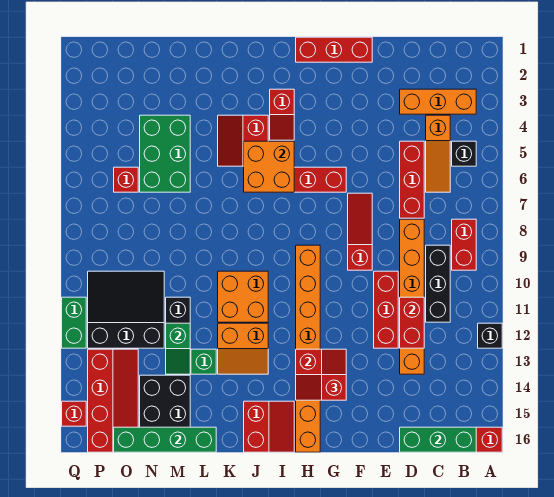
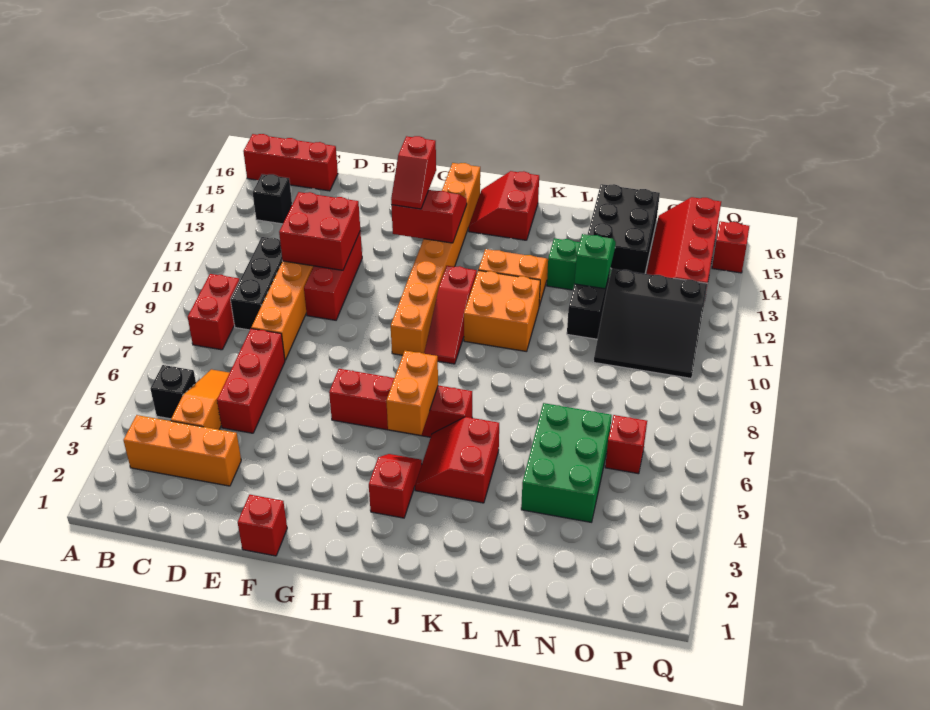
black brick A12 level 1 -> black brick B14 level 1
green brick B16:D16 level 2 -> none
red brick D11:D12 level 2 -> red brick D11:E12 level 2
red brick F1:H1 level 1 -> red brick F1 level 1
red slope F7:F9 level 1 top 9 -> red slope I9:I11 level 1 top 11
orange brick I5:J6 level 2 -> orange brick I5:I6 level 2
red slope J4:K5 level 1 top J -> red slope J4:K5 level 1 top K
green brick L16:O16 level 2 -> none
green brick Q11:Q12 level 1 -> none

